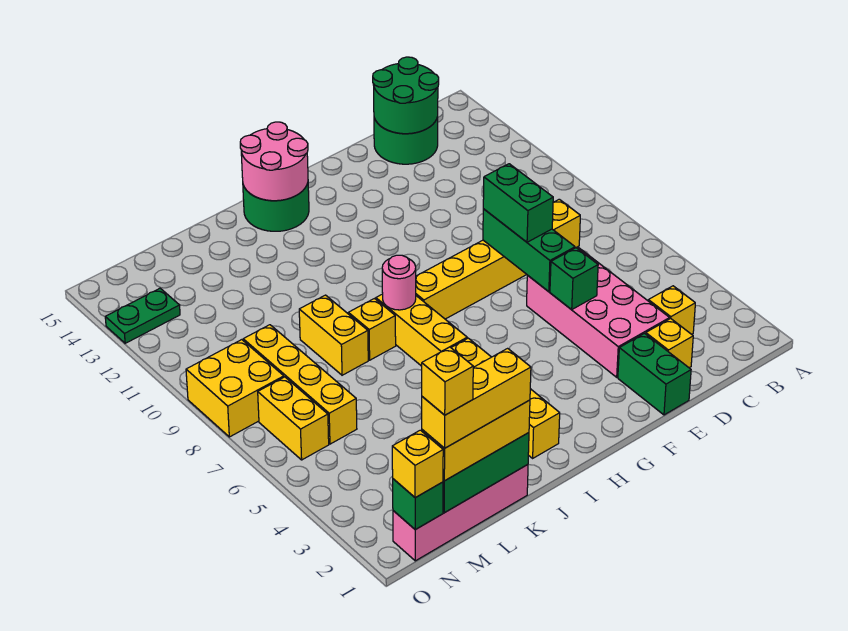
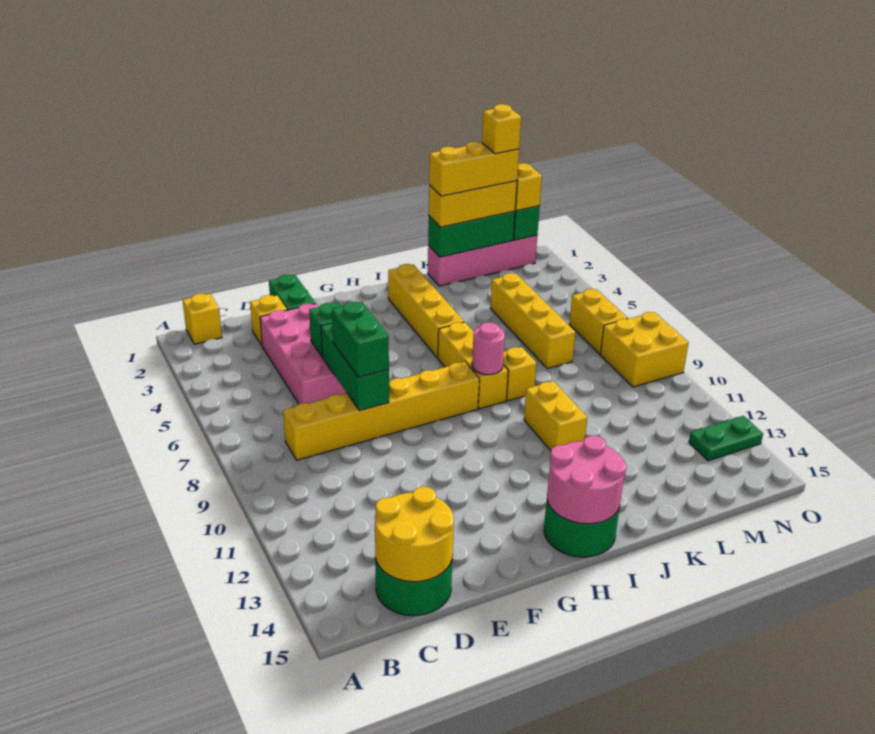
yellow brick C3 level 1 -> yellow brick B1 level 1
green round brick C14:D15 level 2 -> yellow round brick C14:D15 level 2
yellow brick K8:K9 level 1 -> yellow brick J10:J11 level 1
yellow brick M6:M9 level 1 -> yellow brick L4:L7 level 1

